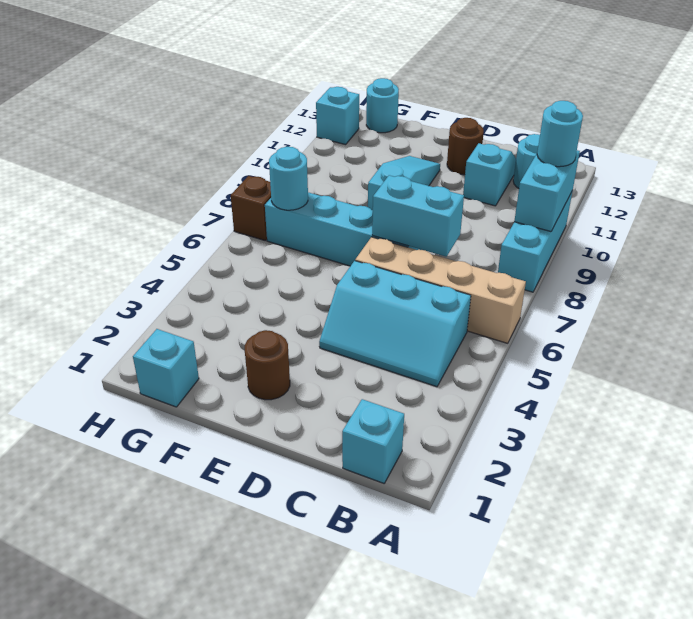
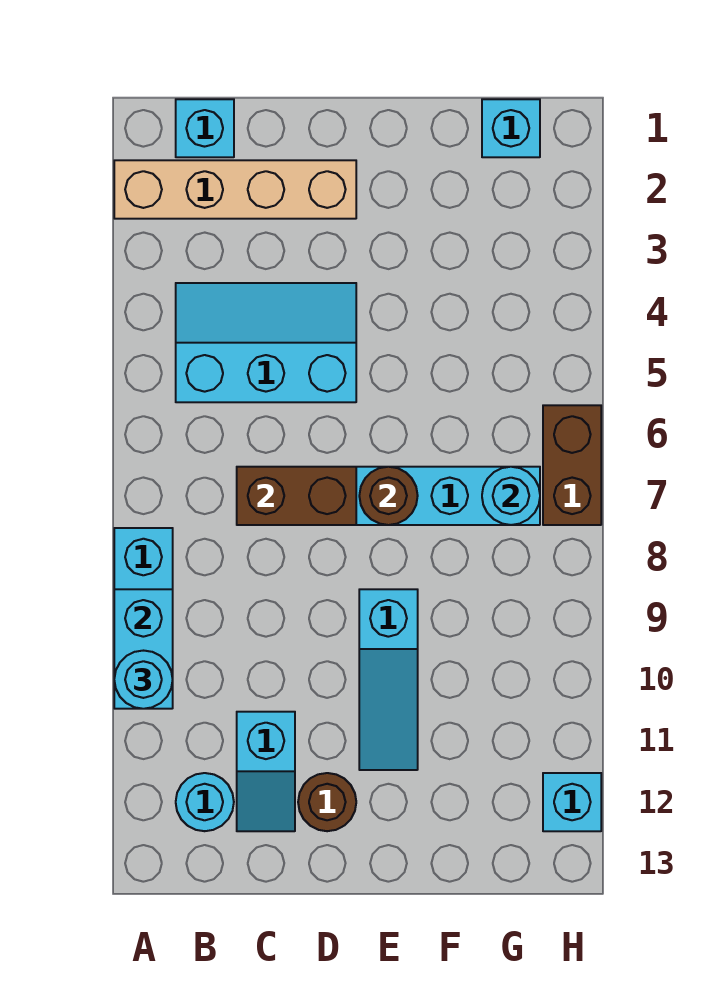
tan brick A6:D6 level 1 -> tan brick A2:D2 level 1
cyan brick C7:D7 level 2 -> brown brick C7:D7 level 2
brown round brick E2 level 1 -> brown round brick E7 level 2
cyan round brick G13 level 1 -> none
brown brick H7 level 1 -> brown brick H6:H7 level 1

